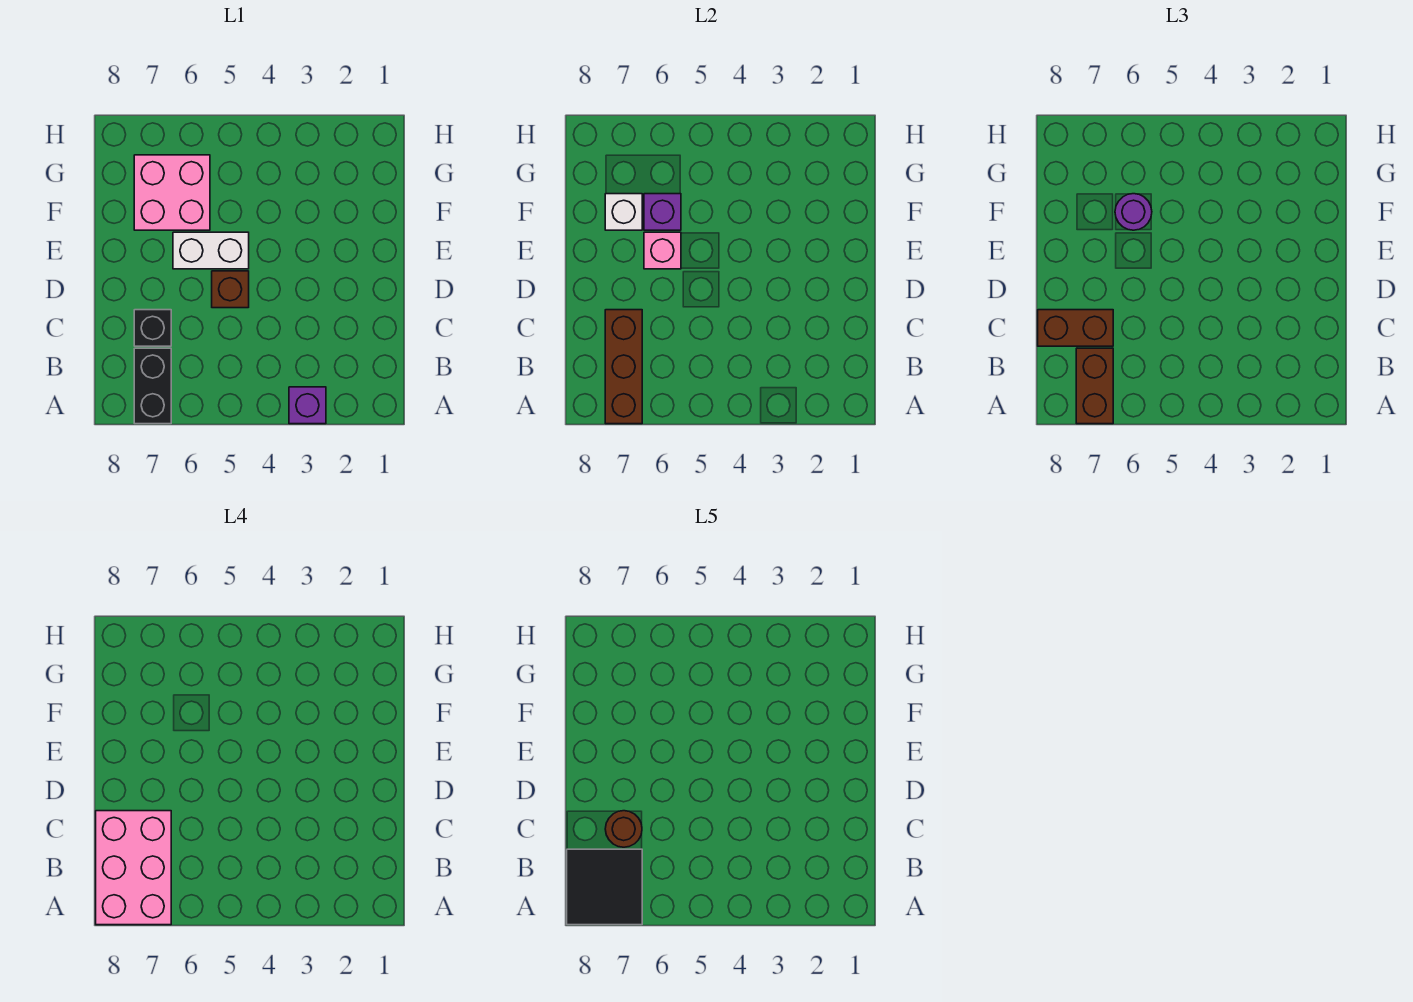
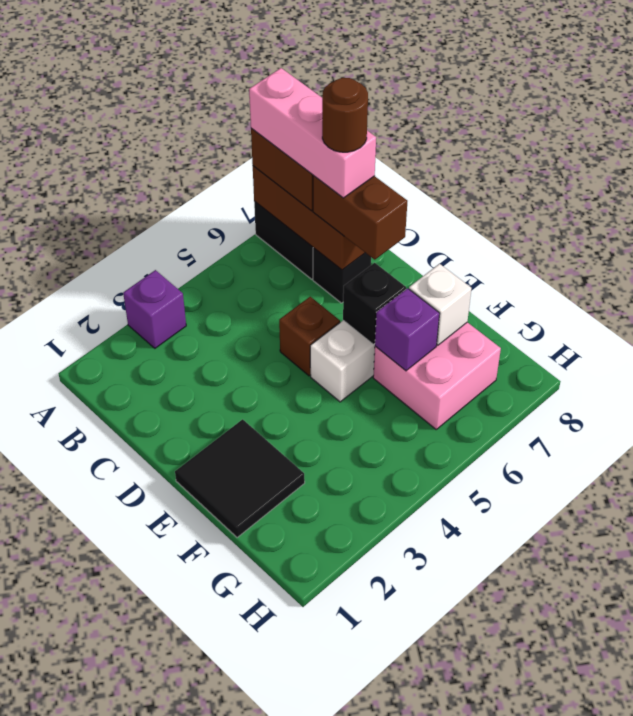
pink brick A7:C8 level 4 -> pink brick A7:C7 level 4
black tile A7:B8 level 5 -> black tile E1:F2 level 1
brown brick C7:C8 level 3 -> brown brick C7:D7 level 3
pink brick E6 level 2 -> black brick E6 level 2
purple round brick F6 level 3 -> none

